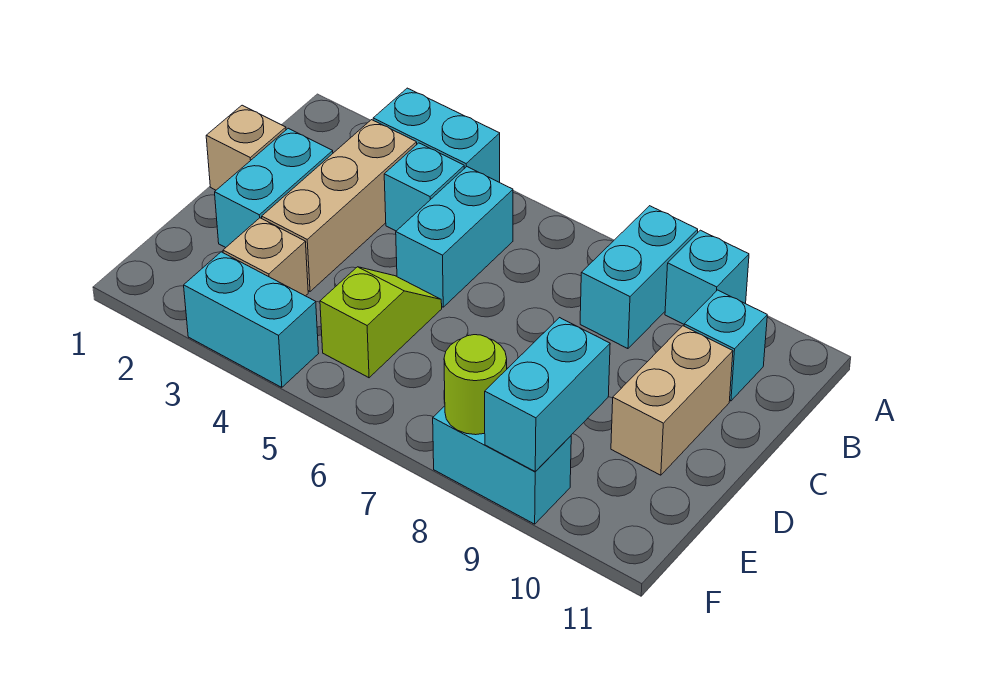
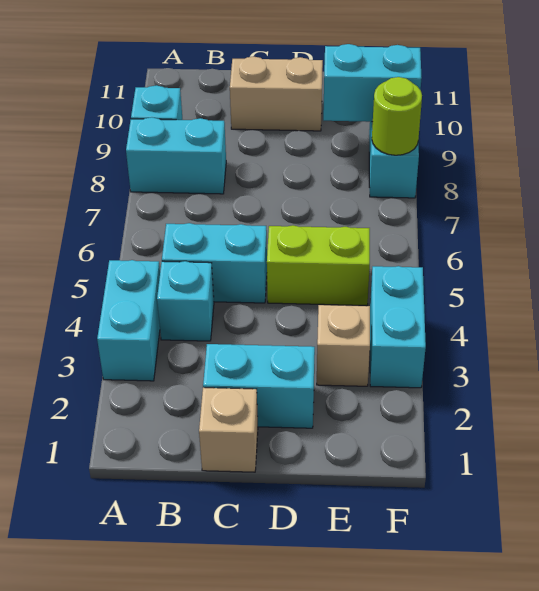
tan brick B3:D3 level 1 -> none
cyan brick B10 level 1 -> none
lime slope D5:E5 level 1 top E -> lime brick D5:E5 level 1

